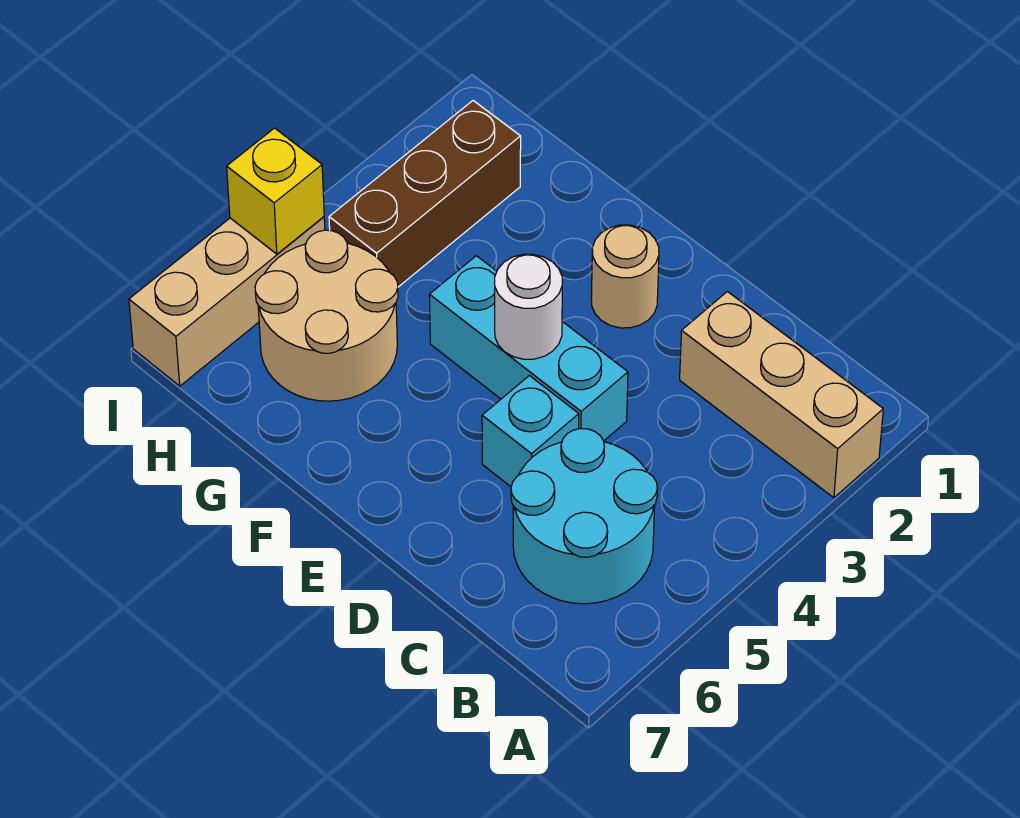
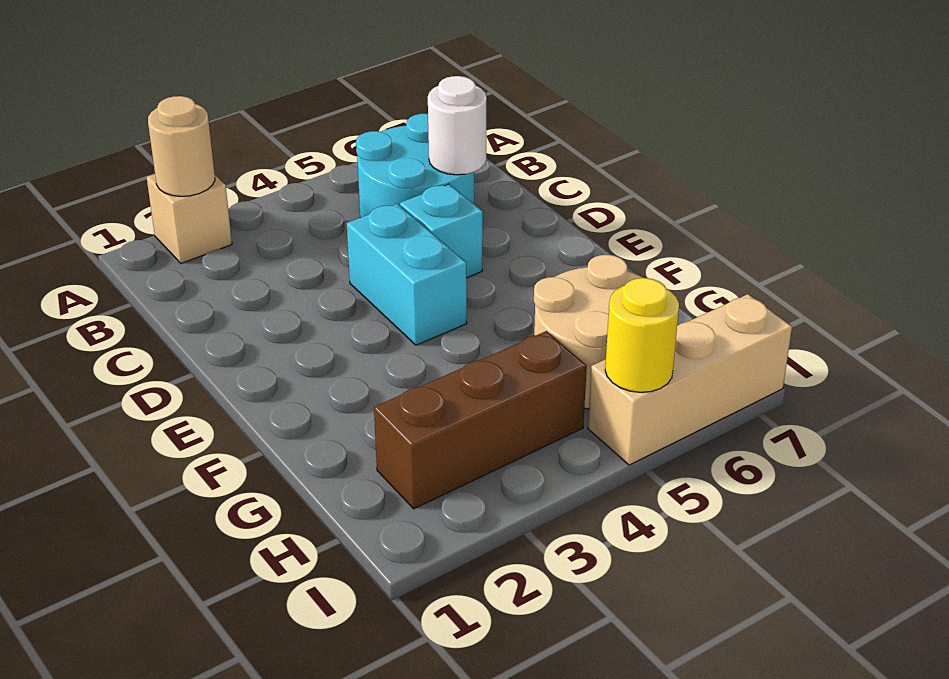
tan brick A2:C2 level 1 -> tan brick A2 level 1
cyan brick D4:F4 level 1 -> cyan brick D4:E4 level 1
tan round brick E2 level 1 -> tan round brick A2 level 2
white round brick E4 level 2 -> white round brick C6 level 2
yellow brick I5 level 2 -> yellow round brick I5 level 2

